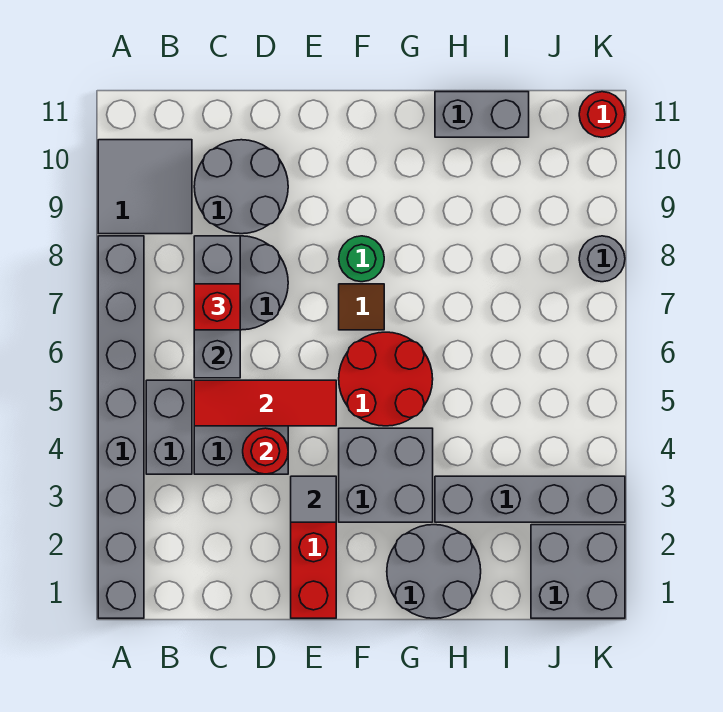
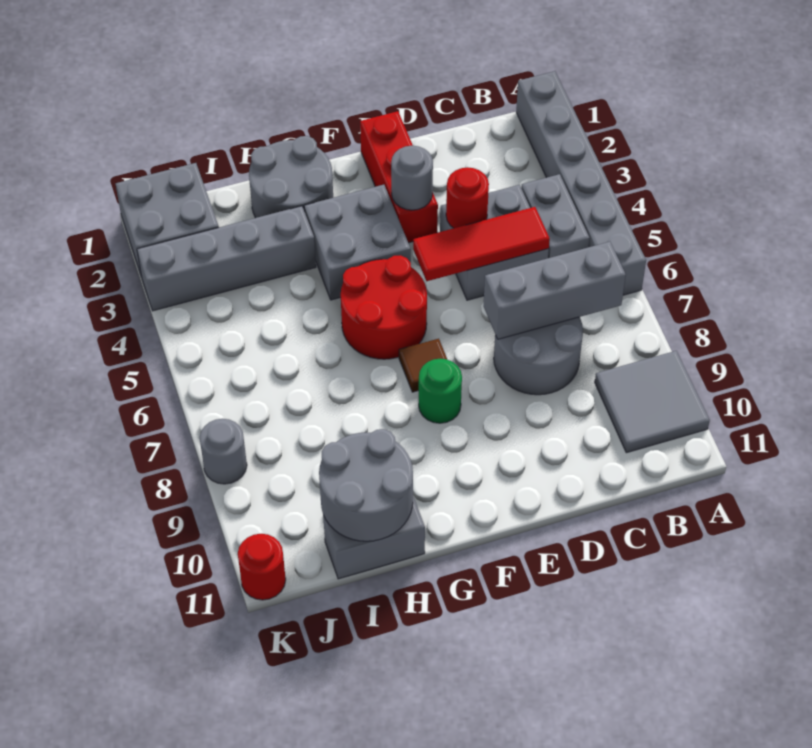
grey brick A1:A8 level 1 -> grey brick A1:A6 level 1
grey brick C6:C8 level 2 -> grey brick B7:D7 level 2
red brick C7 level 3 -> none
grey round brick C9:D10 level 1 -> grey round brick H10:I11 level 2
grey tile E3 level 2 -> grey round brick E3 level 2

